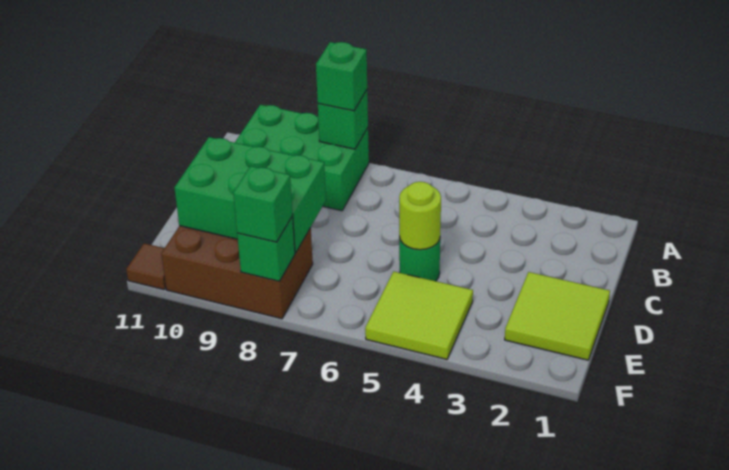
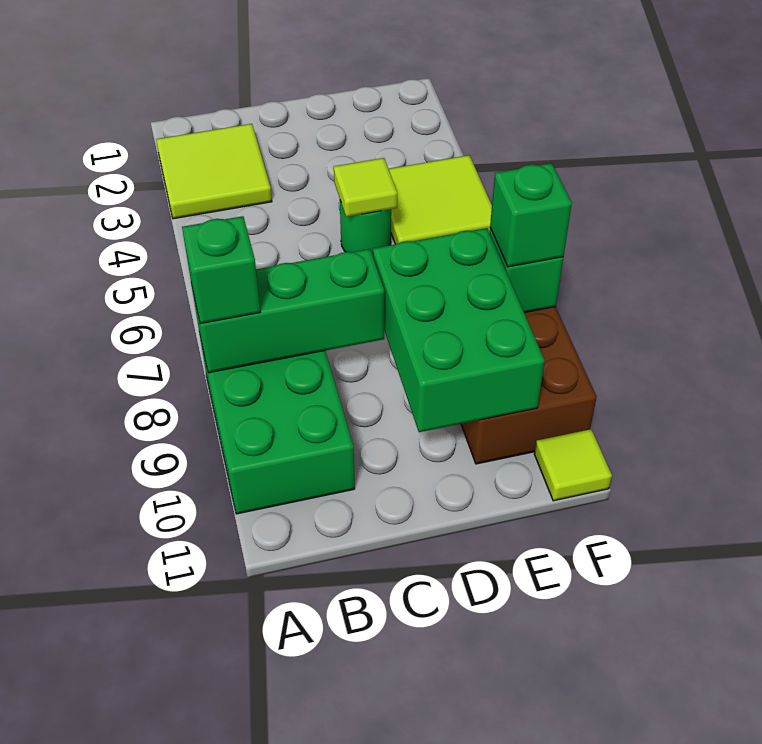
green brick A8 level 2 -> green brick A8:C8 level 2
lime tile D1:E2 level 1 -> lime tile A2:B3 level 1
lime round brick D5 level 2 -> lime tile D5 level 2
brown tile F11 level 1 -> lime tile F11 level 1

